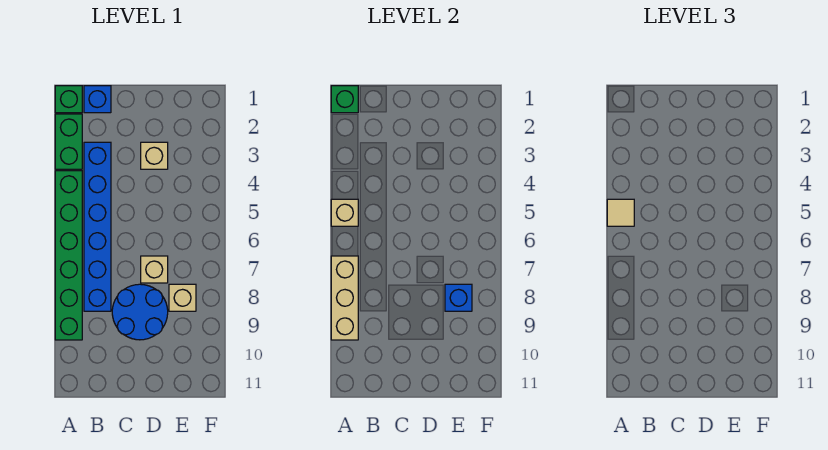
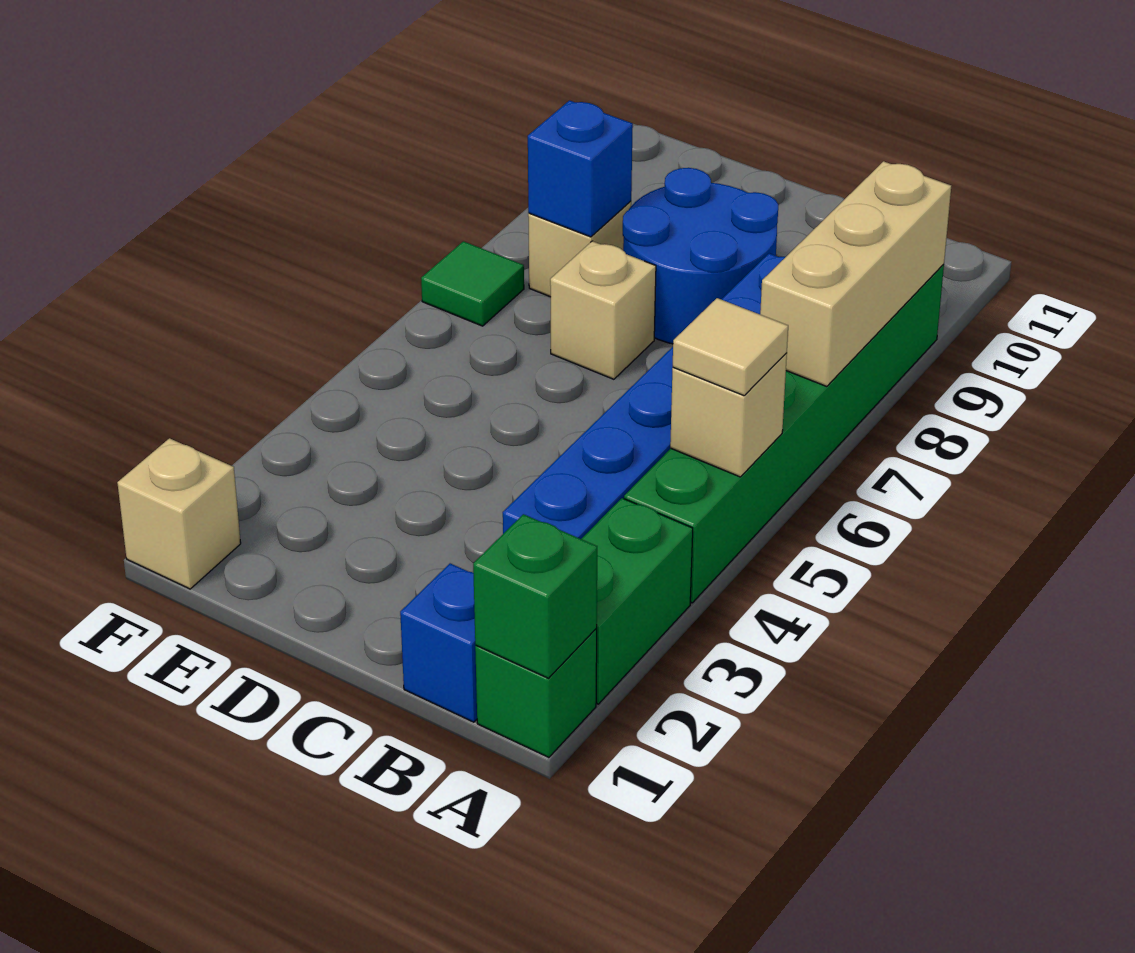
tan brick D3 level 1 -> tan brick F1 level 1
none -> green tile F7 level 1

